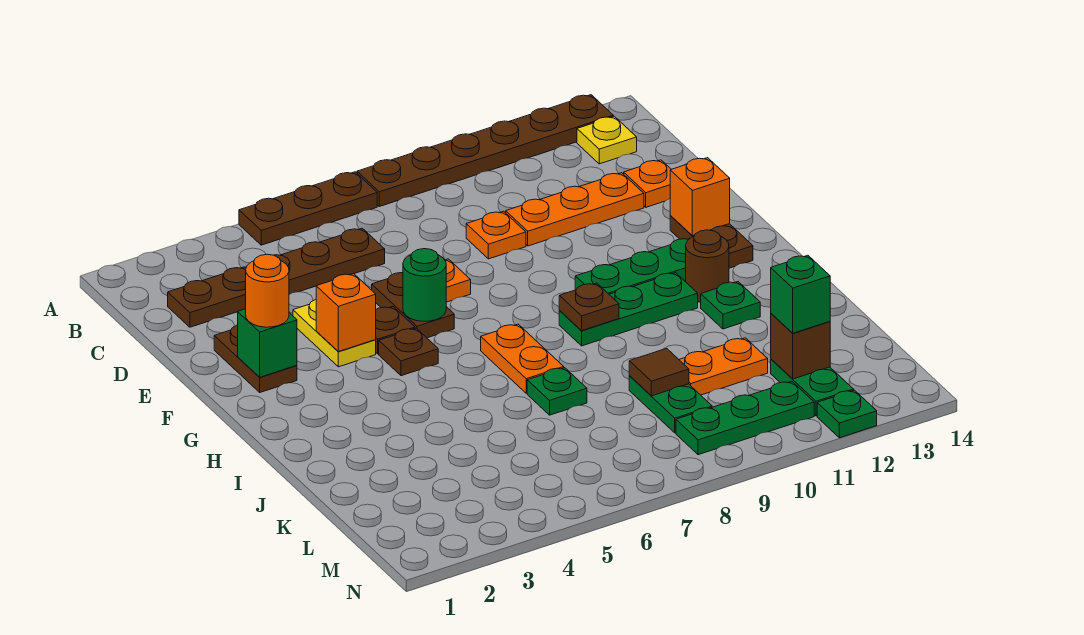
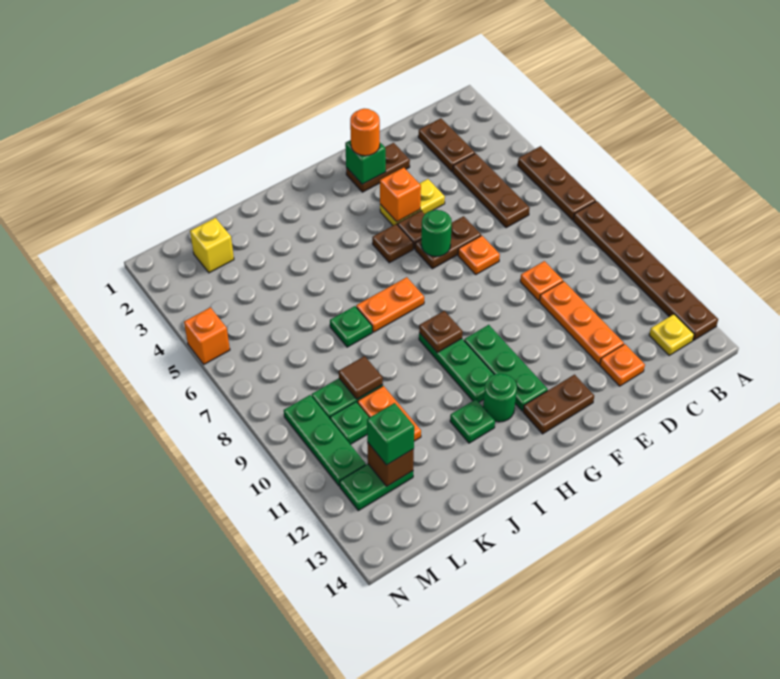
orange brick F13 level 2 -> orange brick N5 level 1
brown round brick H12 level 1 -> green round brick H12 level 1
none -> yellow brick L2 level 1
green plate N12 level 1 -> green plate L10 level 1

